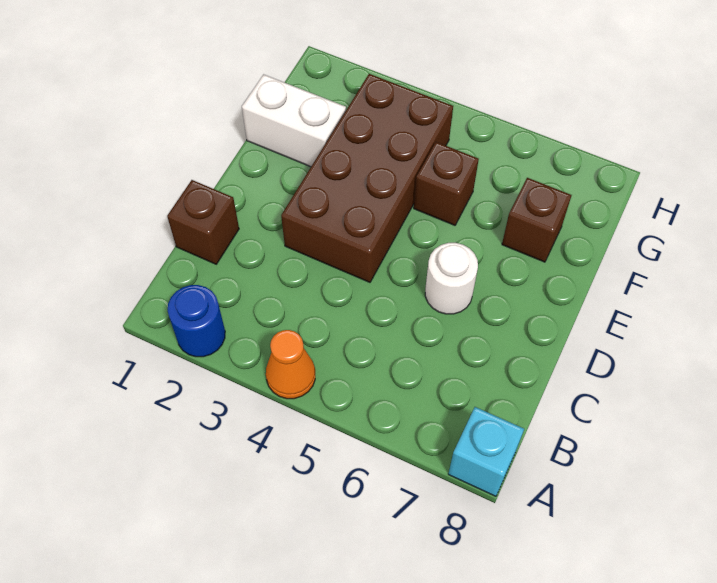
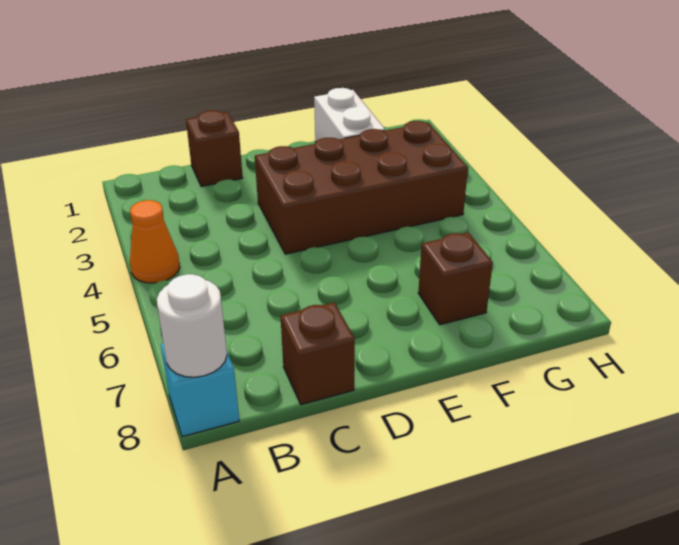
blue round brick A2 level 1 -> none
white round brick D6 level 1 -> white round brick A8 level 2
brown brick F5 level 1 -> brown brick C8 level 1

